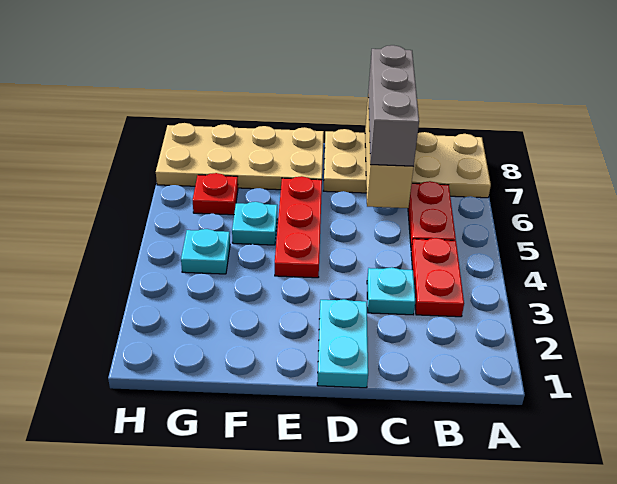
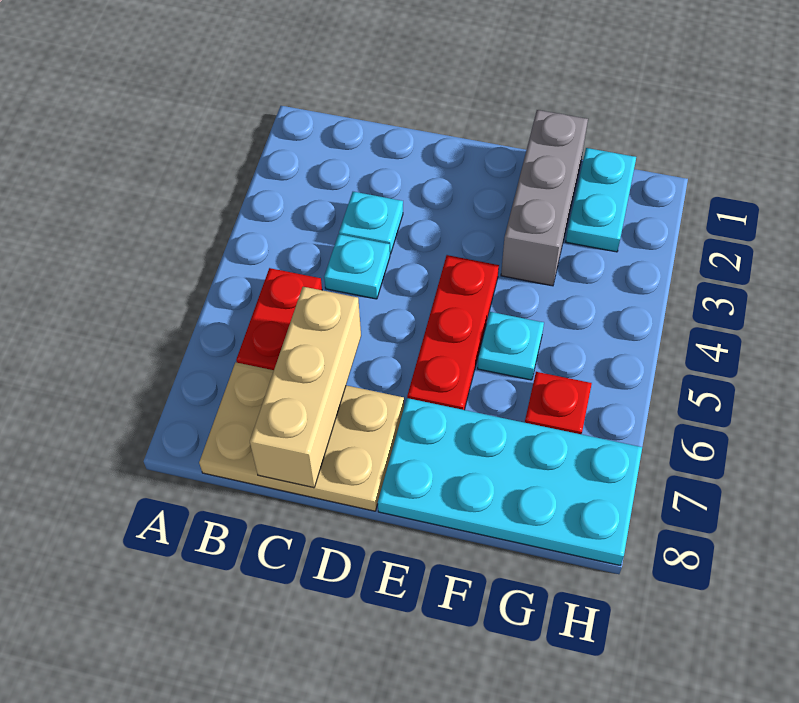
tan plate A7:D8 level 1 -> tan plate B7:D8 level 1
red plate B3:B4 level 1 -> none
grey brick C6:C8 level 3 -> grey brick F1:F3 level 1
cyan plate D1:D2 level 1 -> cyan plate G1:G2 level 1
tan plate E7:H8 level 1 -> cyan plate E7:H8 level 1
cyan plate G4 level 1 -> cyan plate C4 level 1

